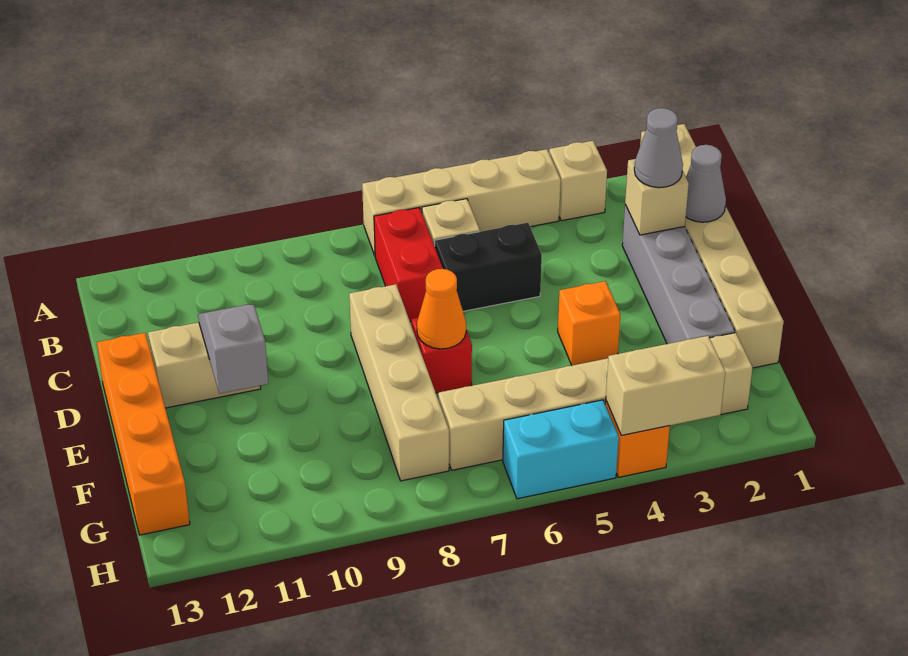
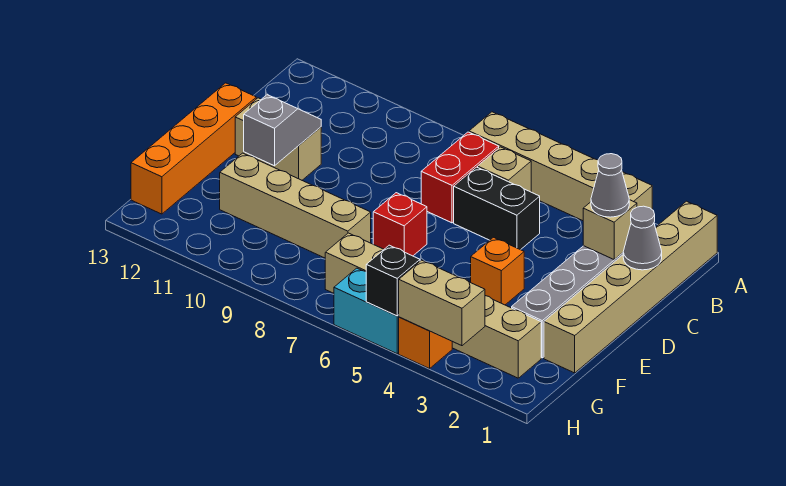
tan brick D8:G8 level 1 -> tan brick F8:F11 level 1
orange cone E7 level 2 -> none
none -> black brick H5 level 2

